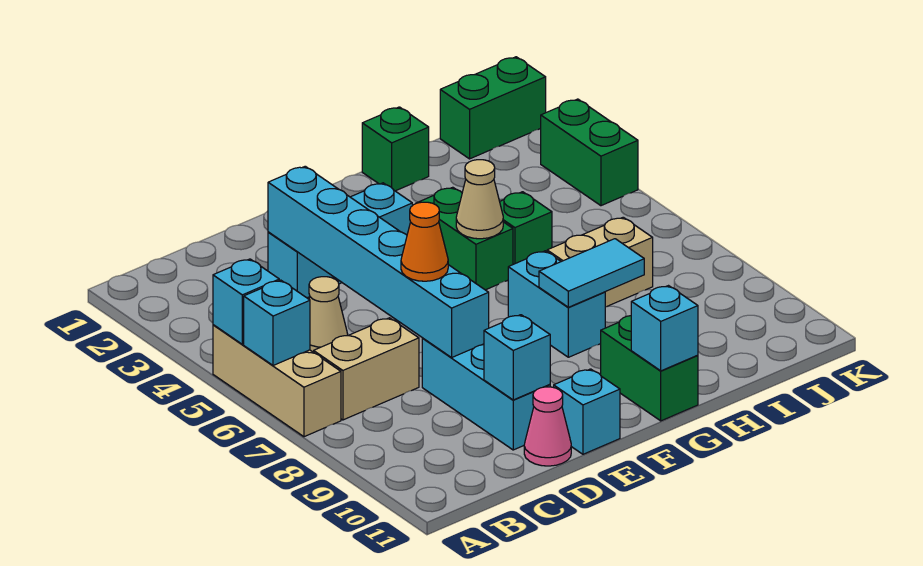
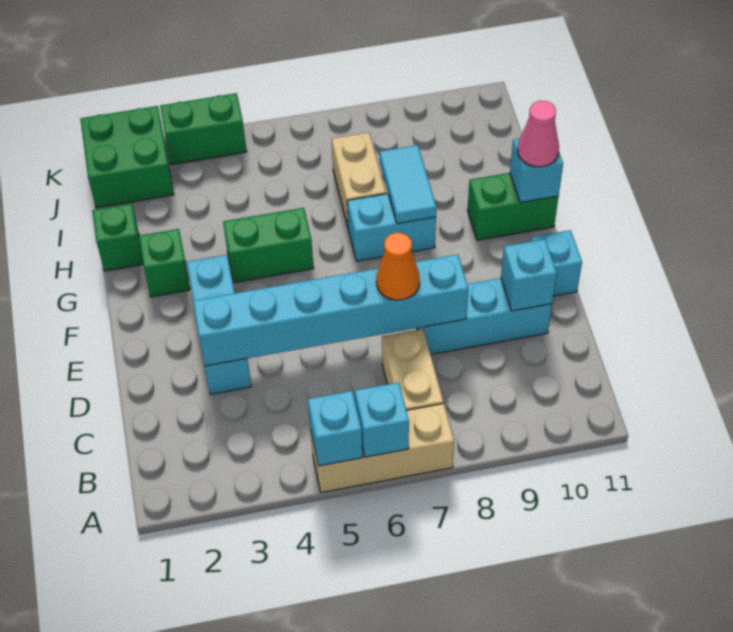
tan cone C5 level 1 -> none
pink cone D11 level 1 -> pink cone G11 level 3
tan cone G5 level 2 -> none
green brick H5 level 1 -> green brick G2 level 1
green brick J1:K1 level 1 -> green brick J1:K2 level 1

